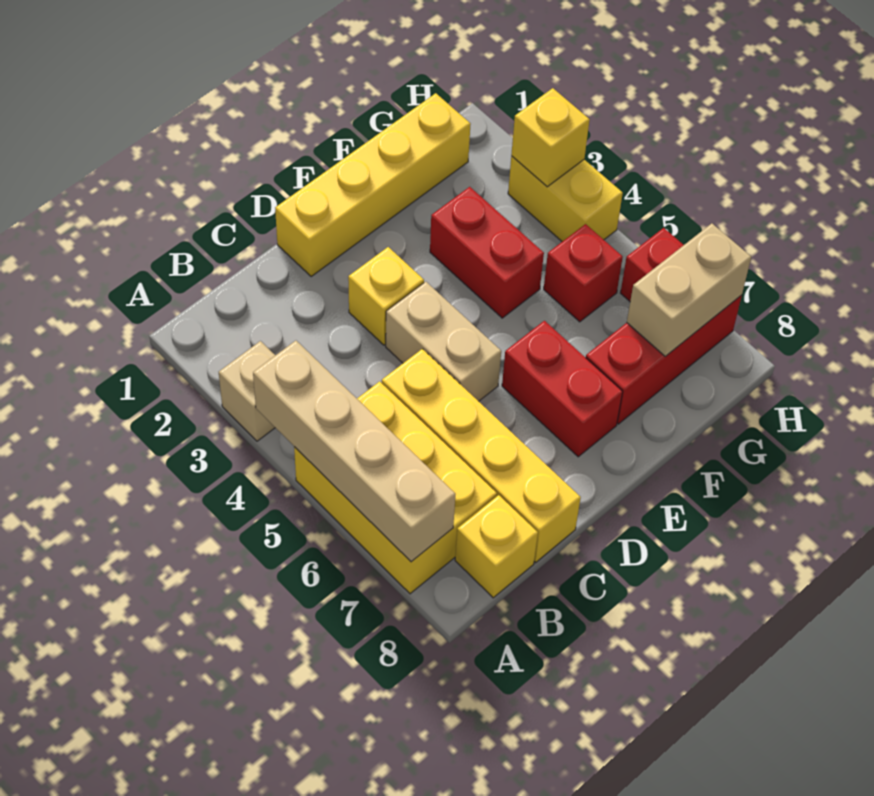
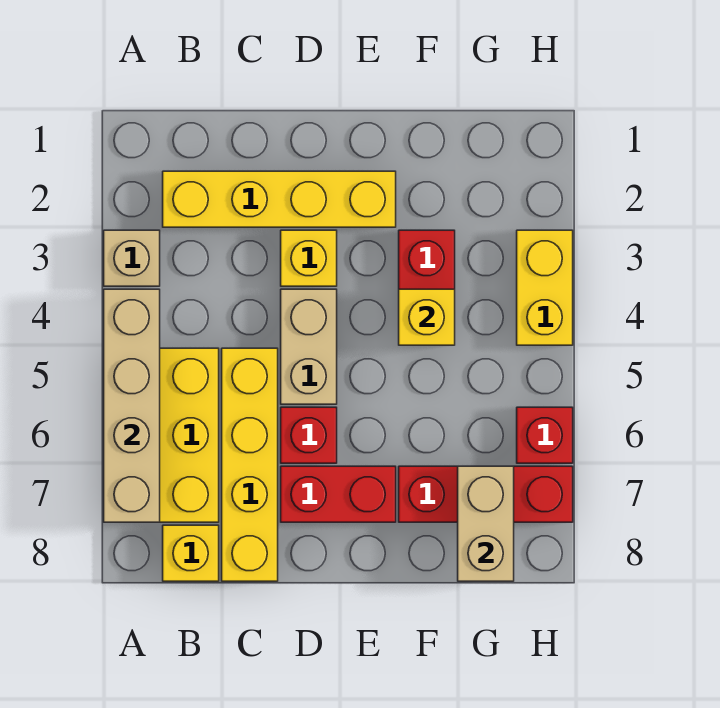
yellow brick D1:G1 level 1 -> yellow brick B2:E2 level 1
red brick E6:E7 level 1 -> red brick D7:E7 level 1
red brick G5 level 1 -> red brick D6 level 1
tan brick G7:H7 level 2 -> tan brick G7:G8 level 2
yellow brick H3 level 2 -> yellow brick F4 level 2

